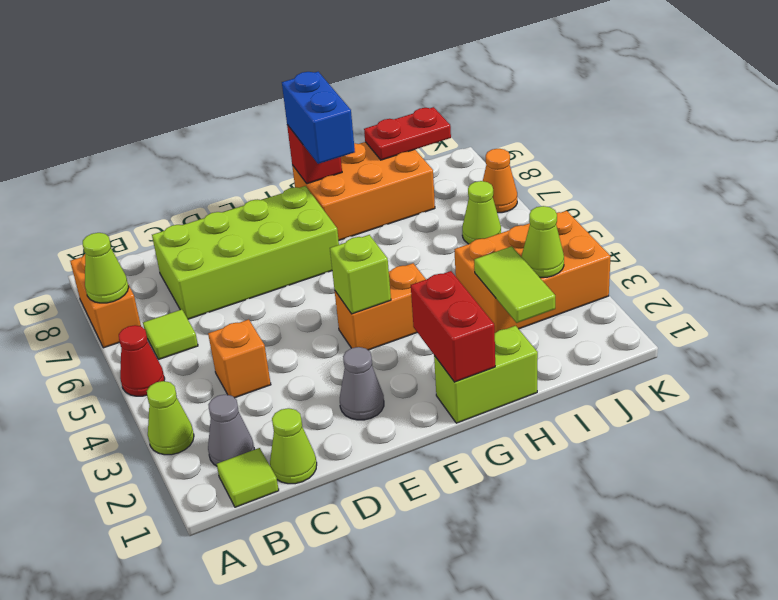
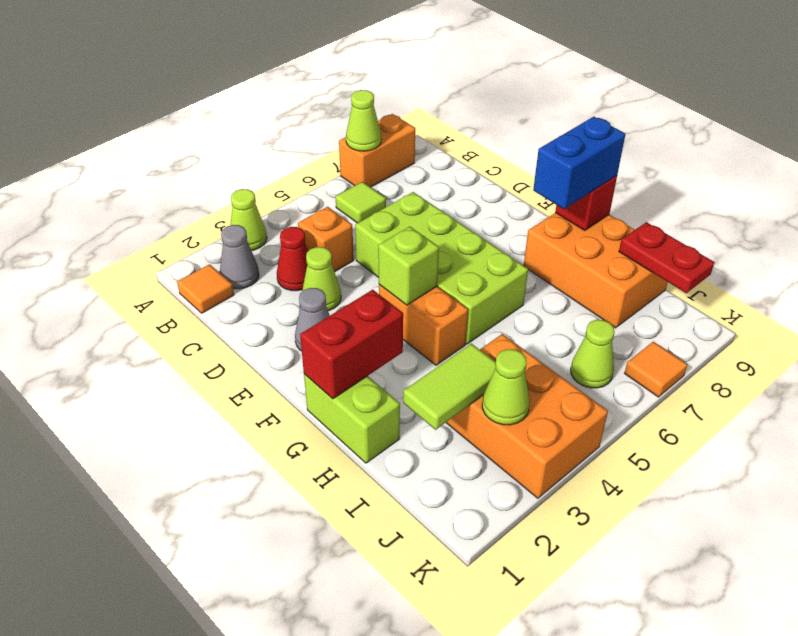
red cone A5 level 1 -> red cone C3 level 1
lime tile B1 level 1 -> orange tile B1 level 1
lime cone C1 level 1 -> lime cone D3 level 1
lime brick C7:F8 level 1 -> lime brick D5:G6 level 1
orange cone K7 level 1 -> orange tile K7 level 1

